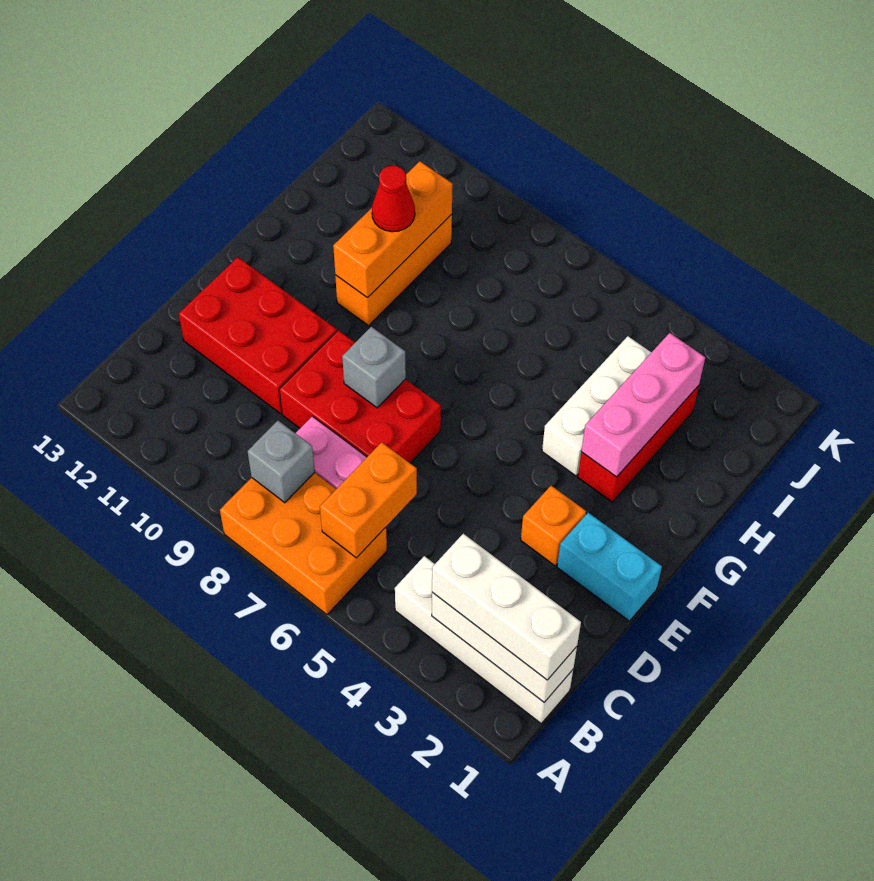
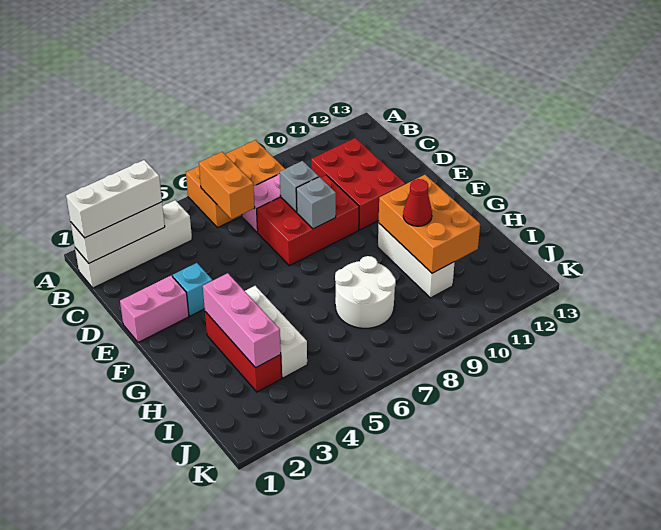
grey brick B8 level 2 -> grey brick D8 level 2
red brick D10:E12 level 1 -> red brick C10:E11 level 1
cyan brick E1:E2 level 1 -> pink brick E1:E2 level 1
orange brick E3 level 1 -> cyan brick E3 level 1
orange brick G10:I10 level 1 -> white brick G10:I10 level 1
orange brick G10:I10 level 2 -> orange brick G10:I11 level 2
none -> white round brick H7:I8 level 1

